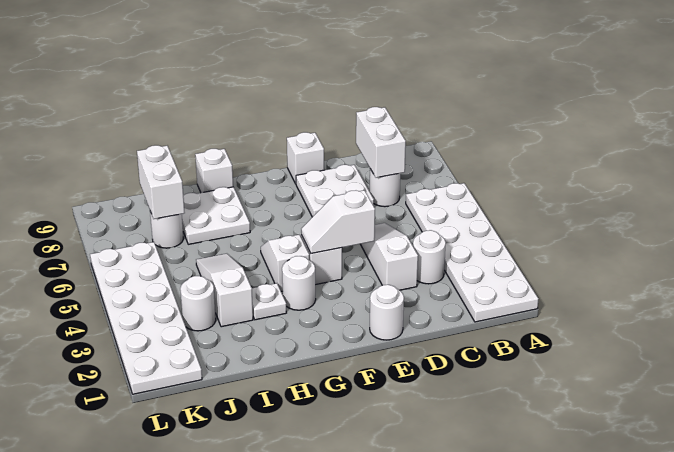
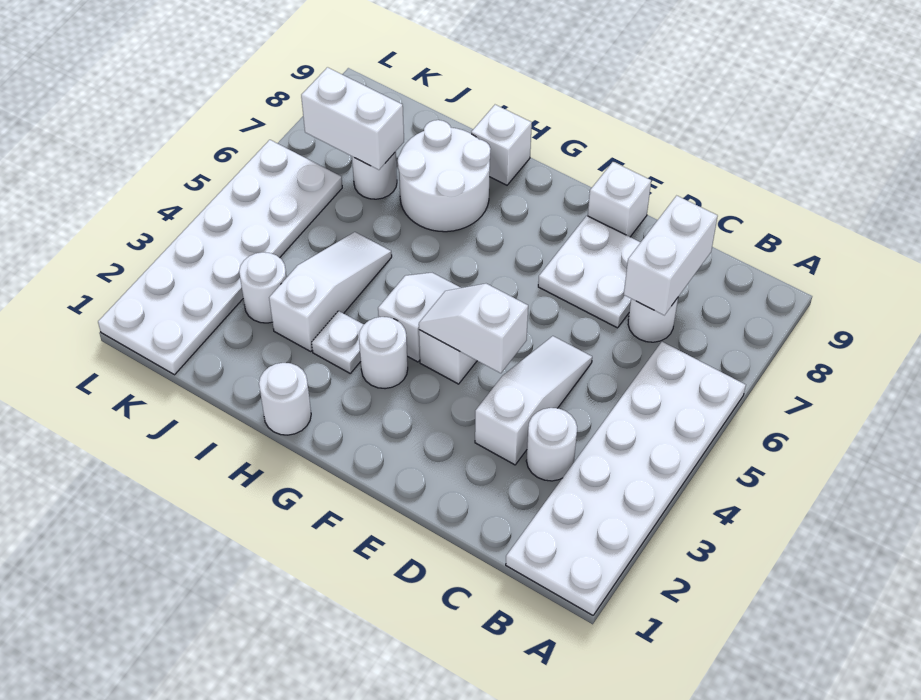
white round brick E1 level 1 -> white round brick H1 level 1
white plate H7:I8 level 1 -> white round brick H7:I8 level 1
white brick J7:J8 level 2 -> white brick J7:K7 level 2

